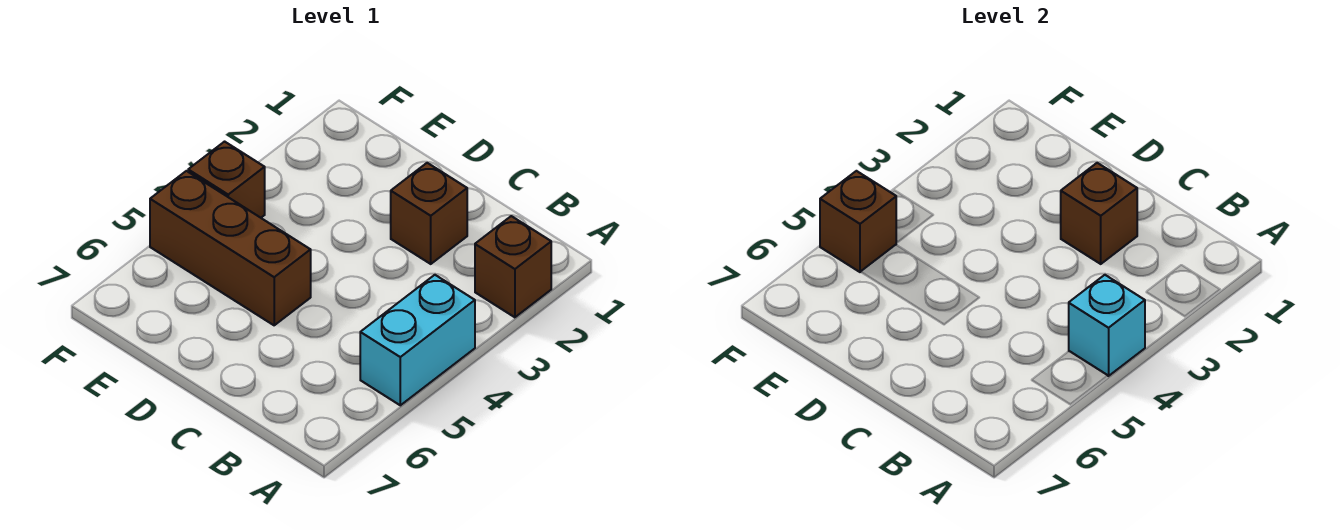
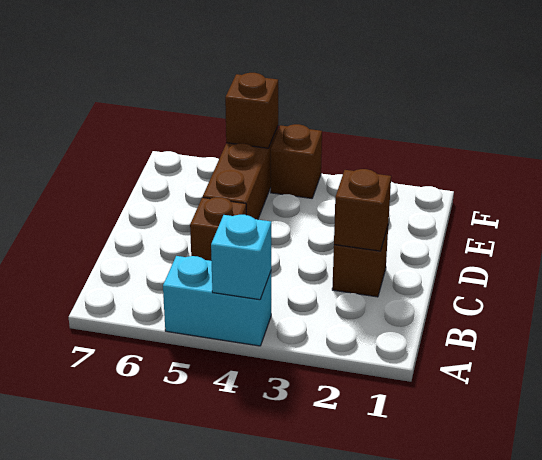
brown brick A2 level 1 -> brown brick C5 level 1

